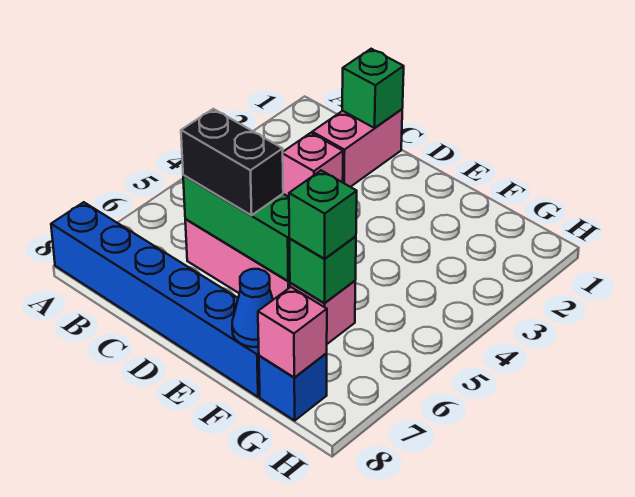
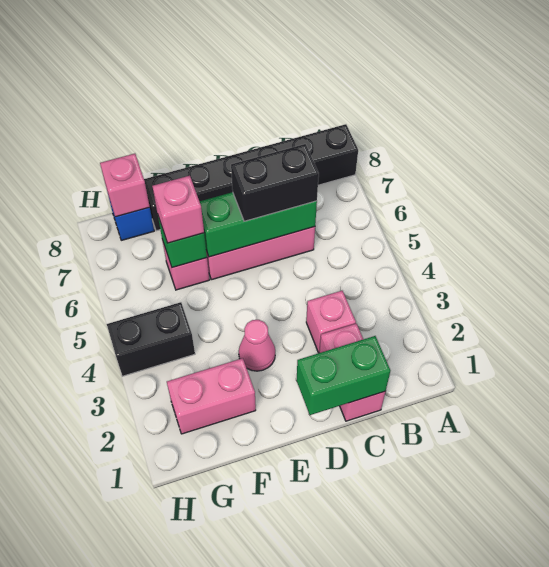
blue brick A8:F8 level 1 -> black brick A8:F8 level 1
green brick C1 level 2 -> green brick C1:D1 level 2
none -> pink cone E3 level 1
none -> pink brick F2:G2 level 1
green brick F6 level 3 -> pink brick F6 level 3
blue cone F8 level 2 -> none
none -> black brick G4:H4 level 1

